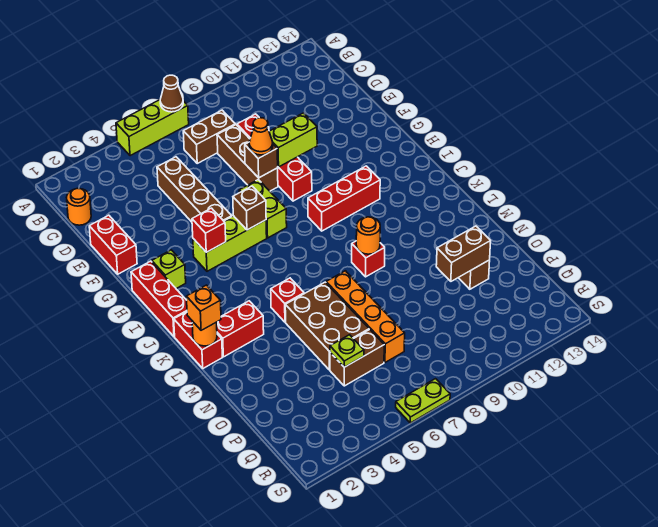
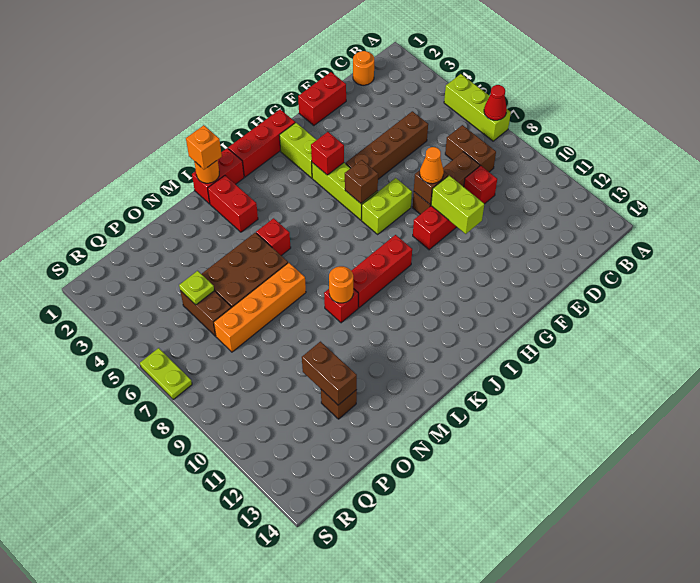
brown cone A7 level 2 -> red cone A7 level 2
lime brick H2 level 1 -> lime brick H2:H3 level 1
red brick I9:I11 level 1 -> red brick I9:K9 level 1

